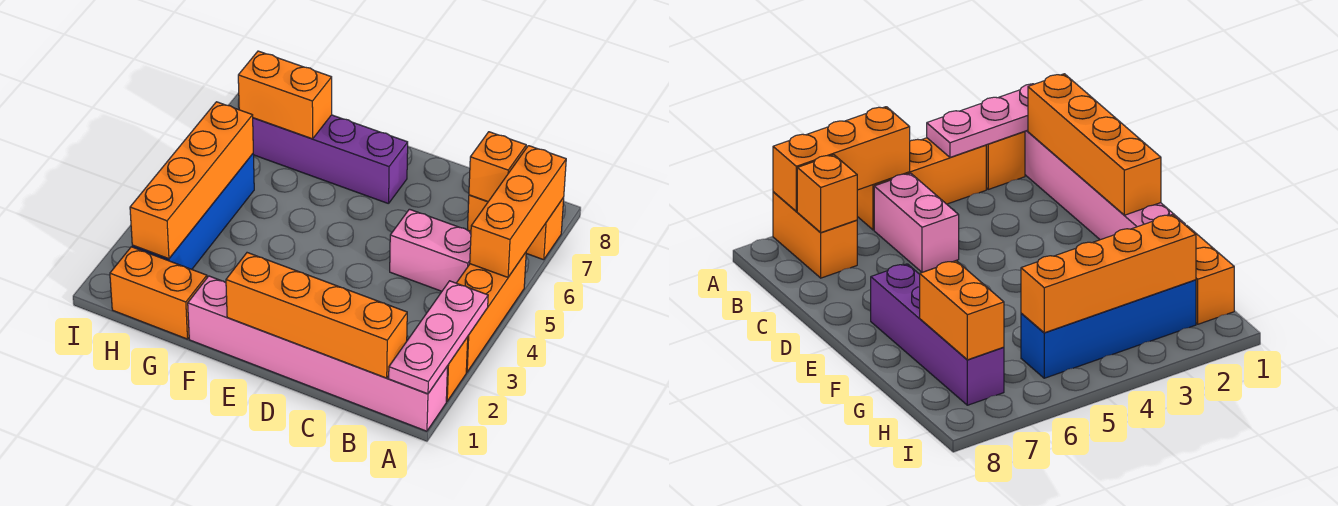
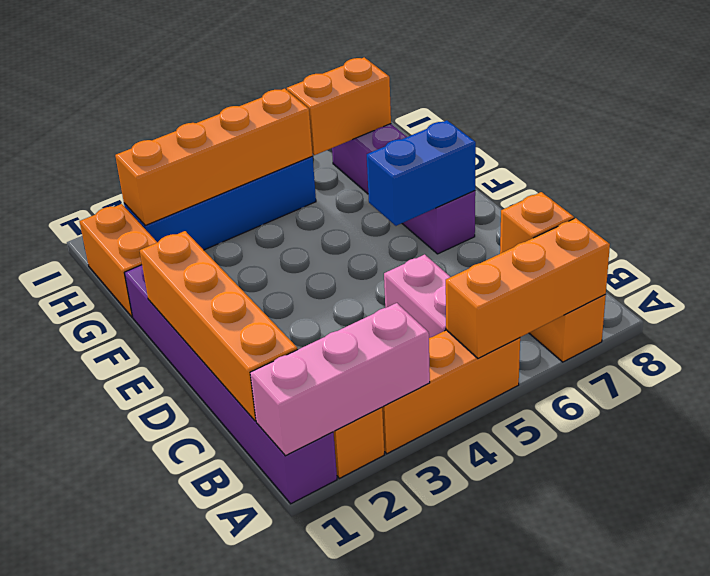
pink brick A1:F1 level 1 -> purple brick A1:F1 level 1
pink plate A1:A3 level 2 -> pink brick A1:A3 level 2
none -> blue brick E6:E7 level 2
orange brick G7:H7 level 2 -> orange brick H6:H7 level 2

